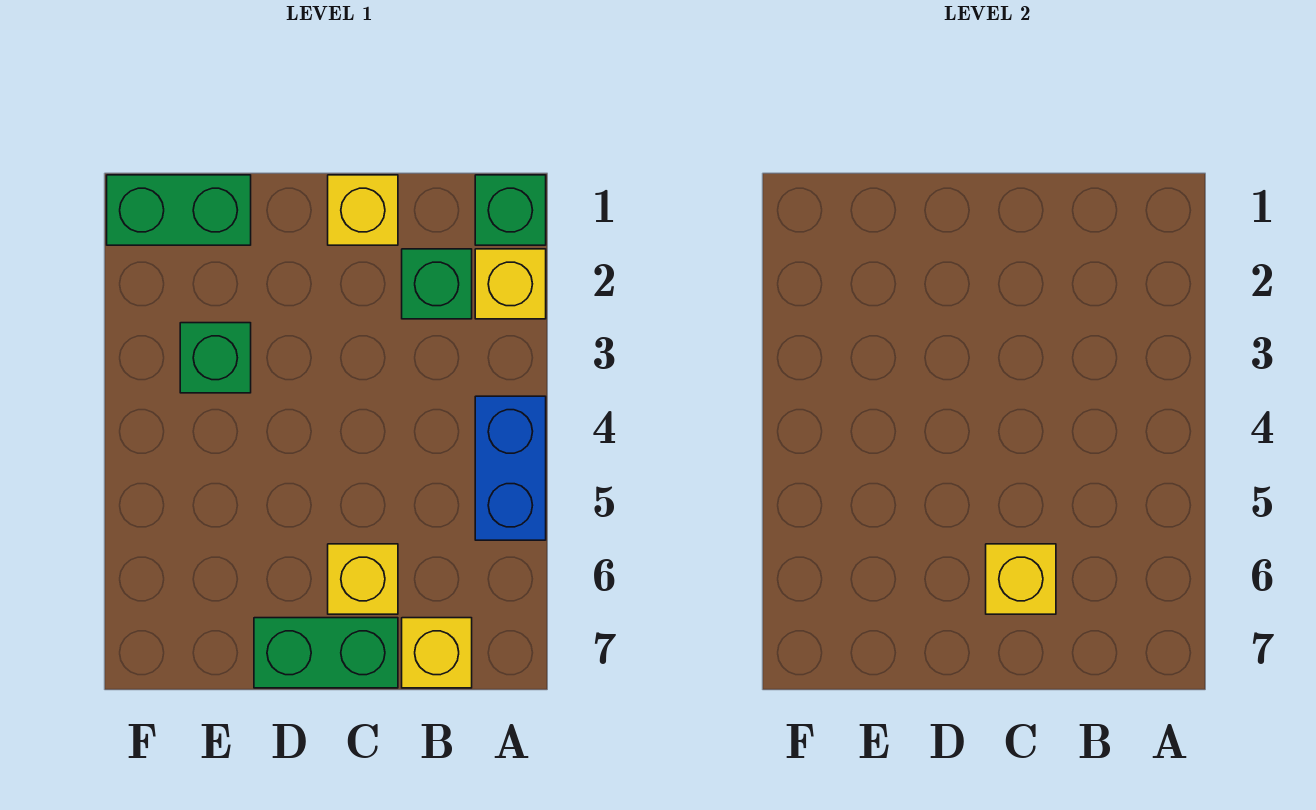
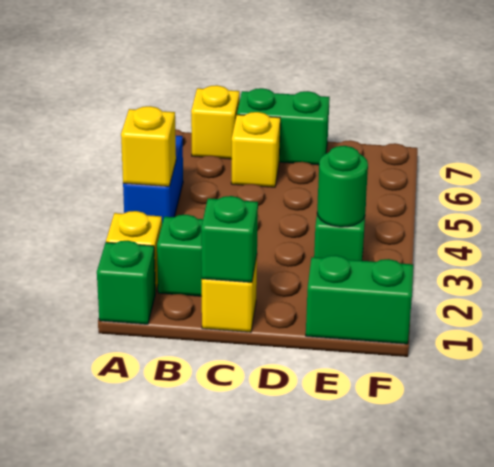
none -> green brick C1 level 2
yellow brick C6 level 2 -> yellow brick A4 level 2
none -> green round brick E3 level 2

